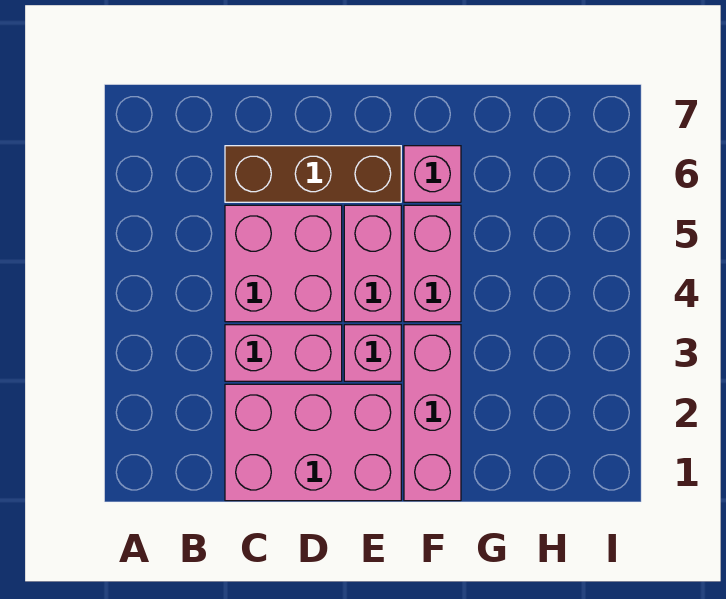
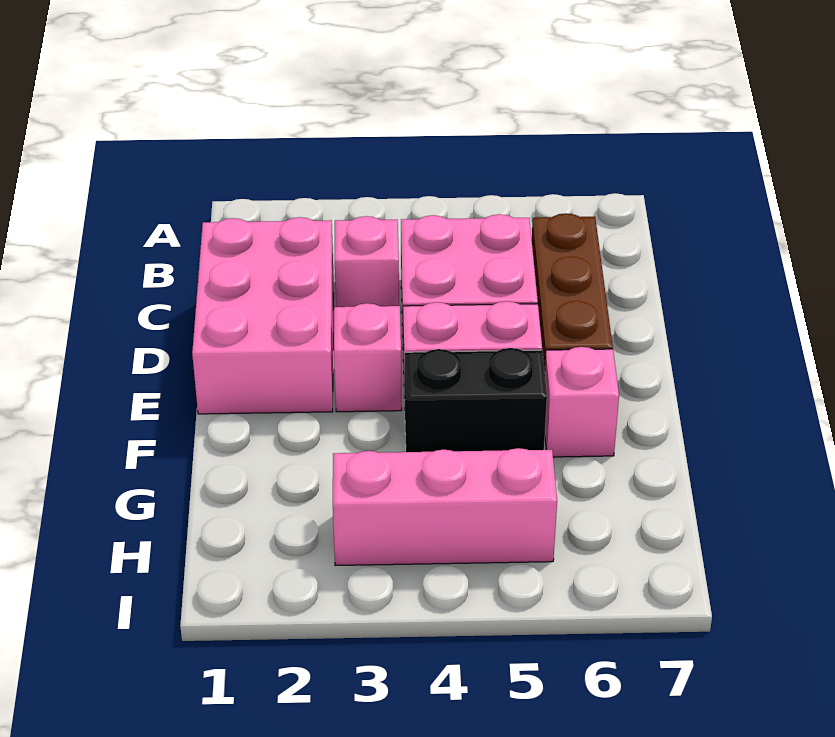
pink brick C3:D3 level 1 -> pink brick C3 level 1
pink brick F1:F3 level 1 -> pink brick H3:H5 level 1
pink brick F4:F5 level 1 -> black brick F4:F5 level 1

